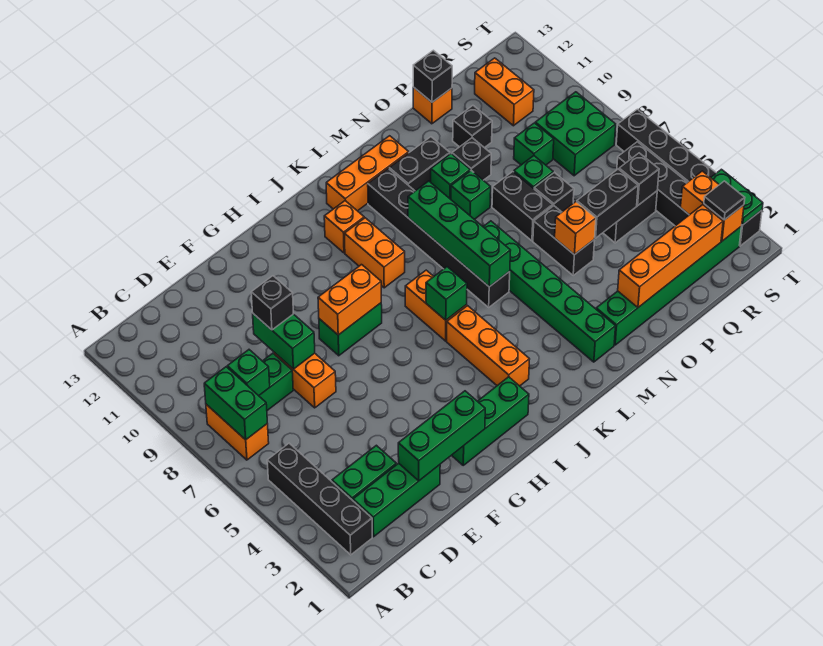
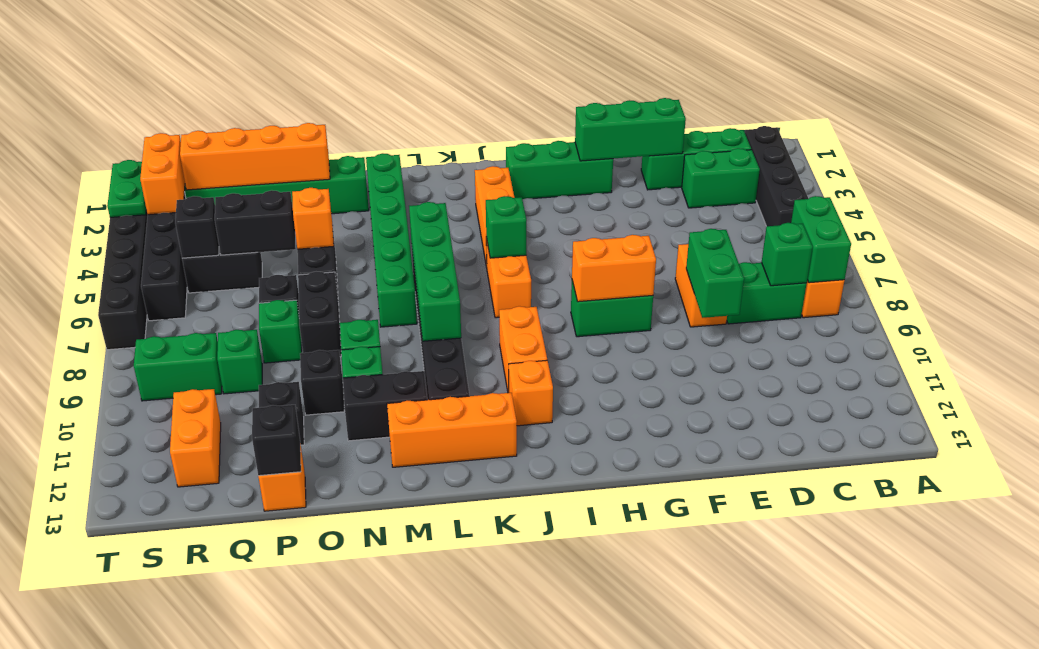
black brick E9 level 3 -> none
green brick R8:S9 level 1 -> green brick R9:S9 level 1
black tile S2 level 3 -> none

